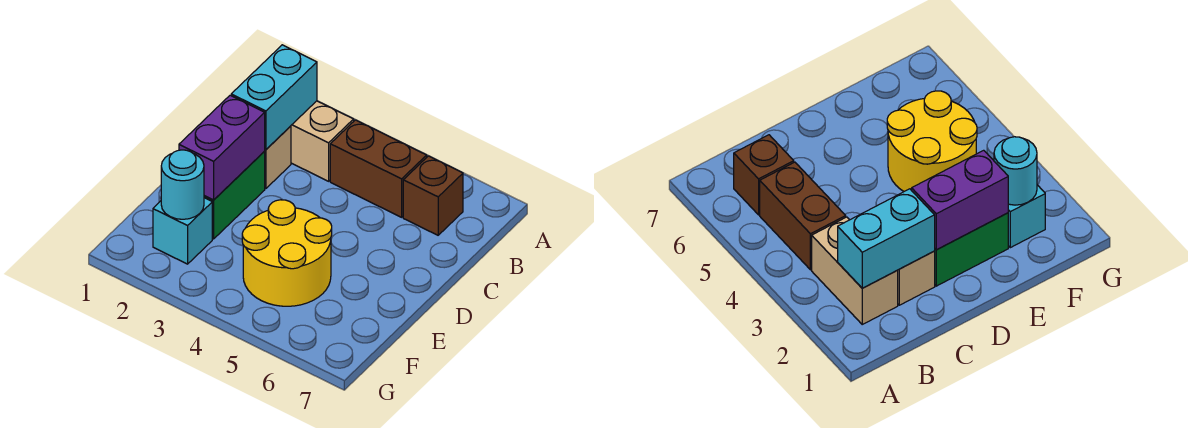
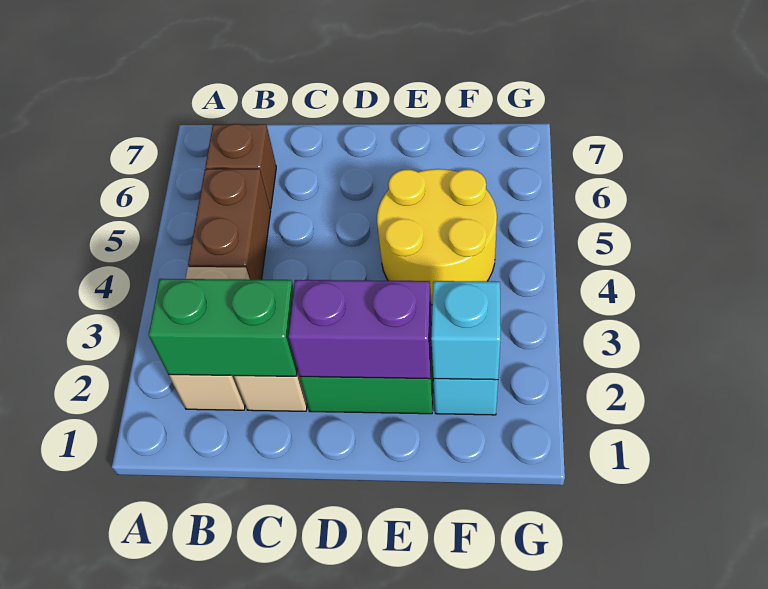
cyan brick B2:C2 level 2 -> green brick B2:C2 level 2
cyan round brick F2 level 2 -> cyan brick F2 level 2

